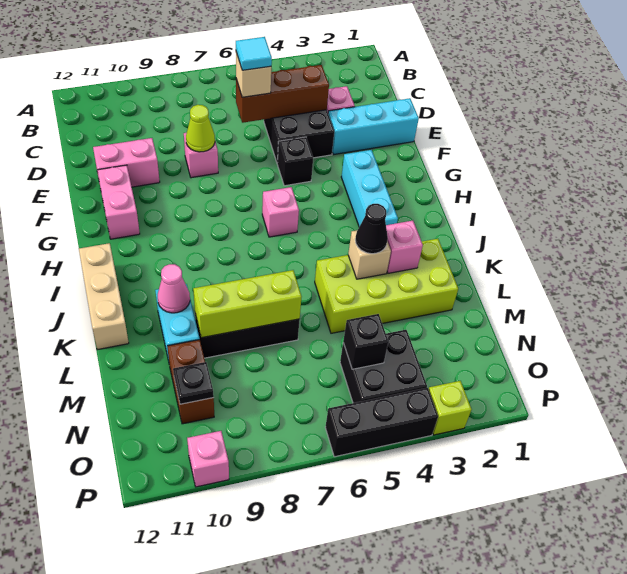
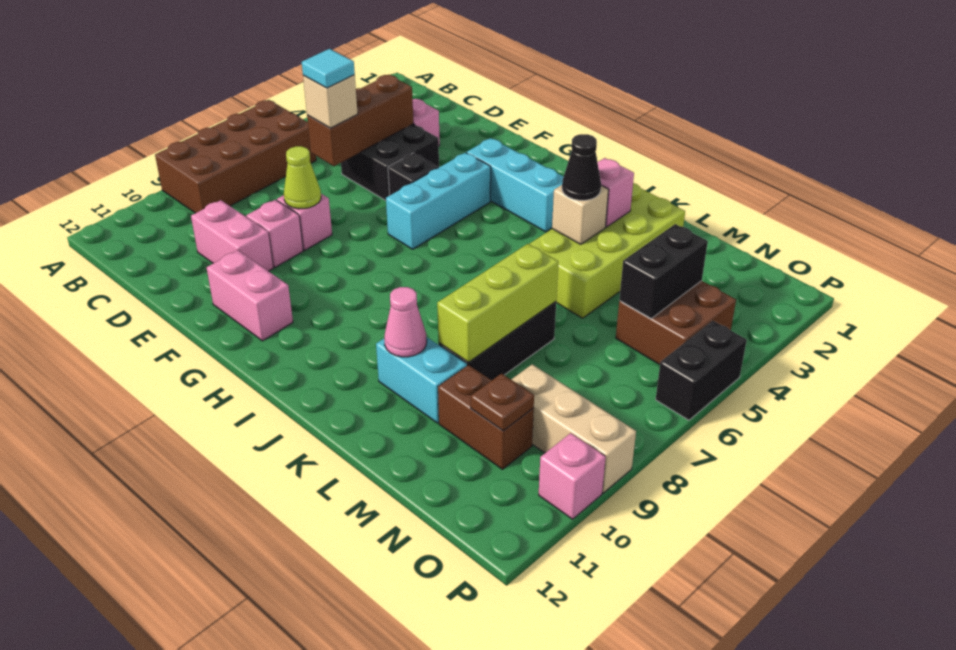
none -> brown brick A6:B9 level 1
cyan brick E1:E3 level 1 -> cyan brick G4:G6 level 1
pink brick E10:E11 level 1 -> pink brick D10:E10 level 1
pink brick H6 level 1 -> pink brick E9 level 1
tan brick I12:K12 level 1 -> tan brick N9:P9 level 1
black brick N4:O5 level 1 -> brown brick N4:O5 level 1
black brick N5 level 2 -> black brick N4:N5 level 2
black plate N10 level 2 -> brown plate N10 level 2
lime brick P3 level 1 -> none
black brick P4:P6 level 1 -> black brick P5:P6 level 1

